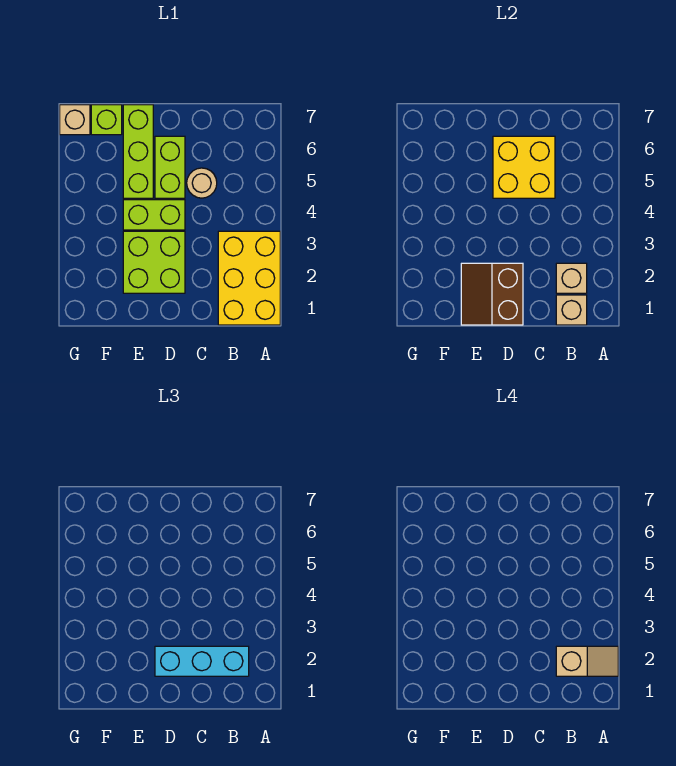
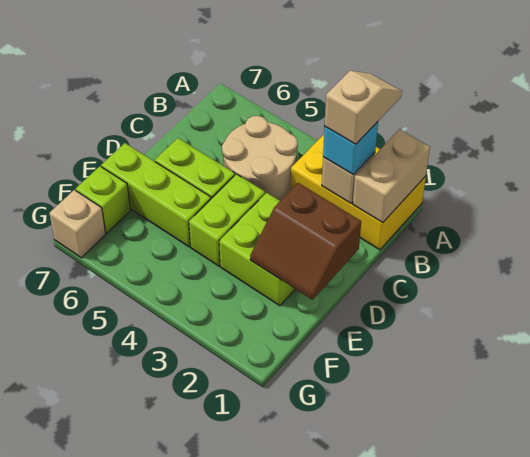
tan brick B1 level 2 -> tan brick A1:B1 level 2
cyan brick B2:D2 level 3 -> cyan brick B2 level 3
tan round brick C5 level 1 -> tan round brick B4:C5 level 1
yellow brick C5:D6 level 2 -> none

